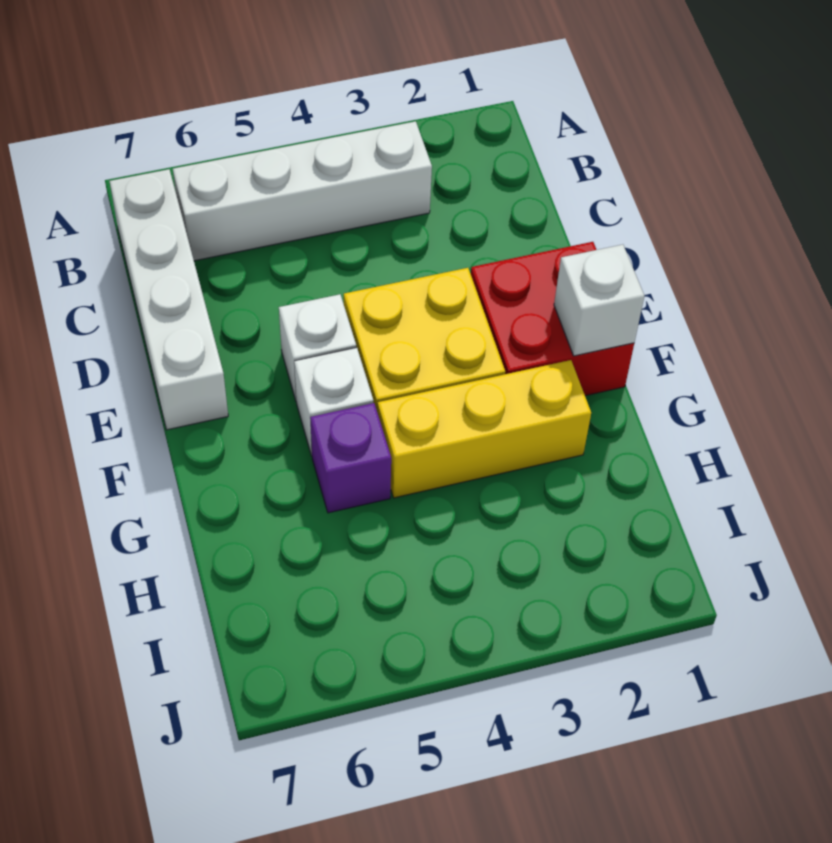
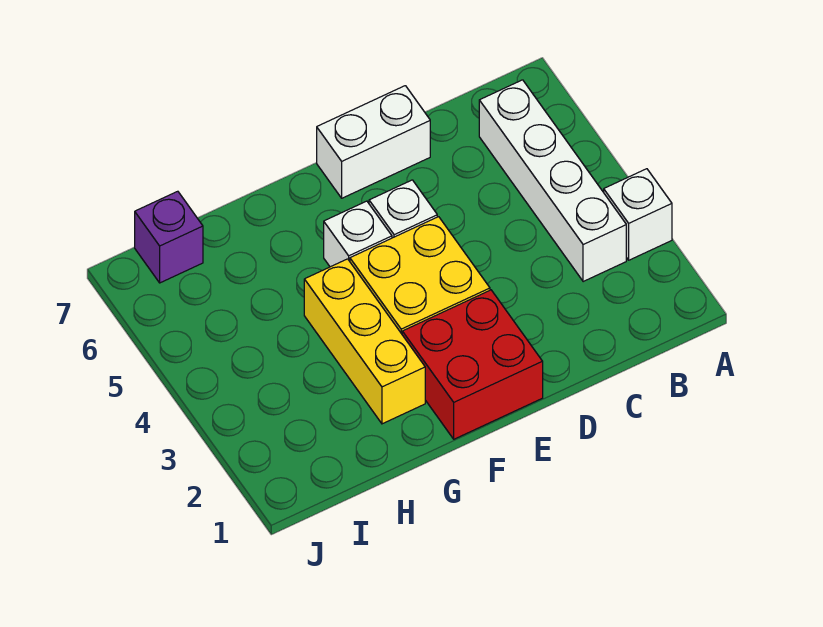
white brick B7:E7 level 1 -> white brick D7:E7 level 1
white brick F1 level 2 -> white brick A3 level 1
purple brick G5 level 1 -> purple brick I7 level 1

